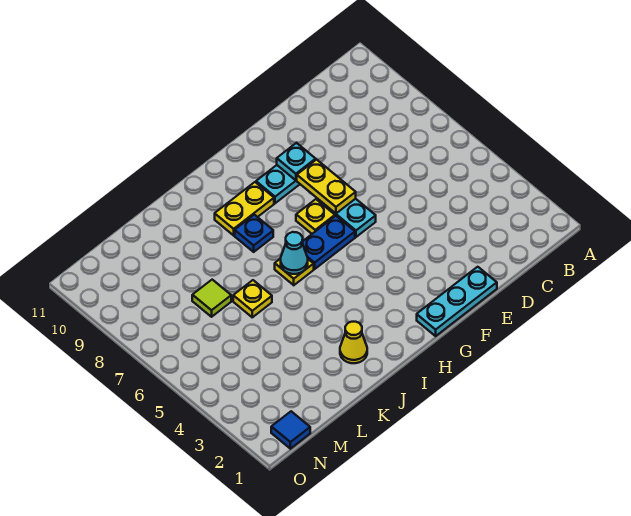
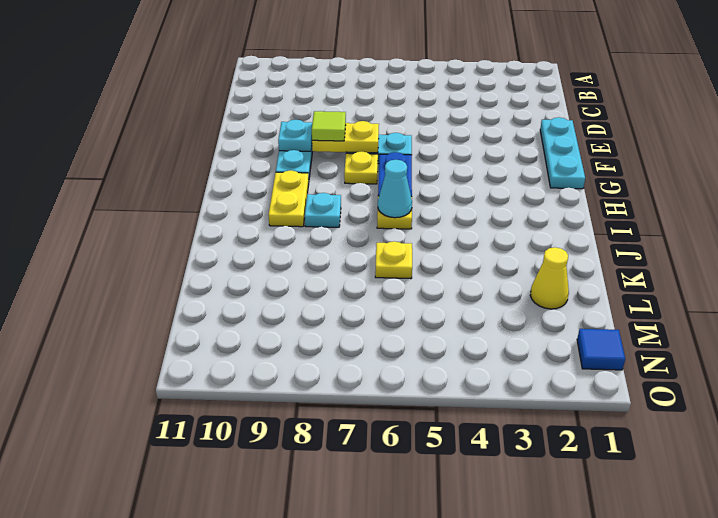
blue plate I8 level 1 -> cyan plate I8 level 1
yellow cone J2 level 1 -> yellow cone L2 level 1
lime tile L7 level 1 -> lime tile F8 level 3

